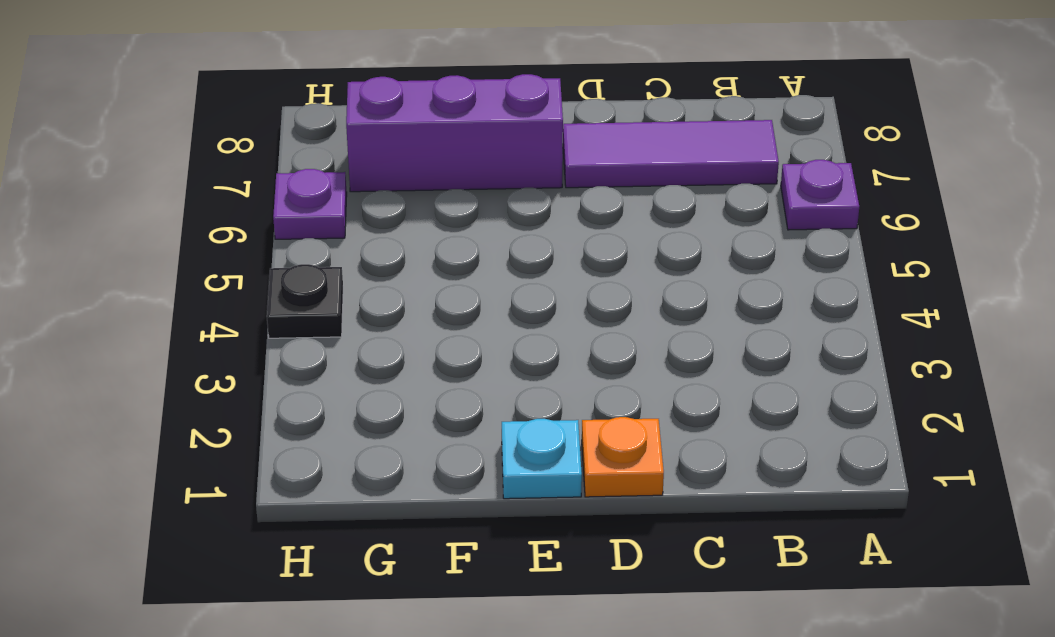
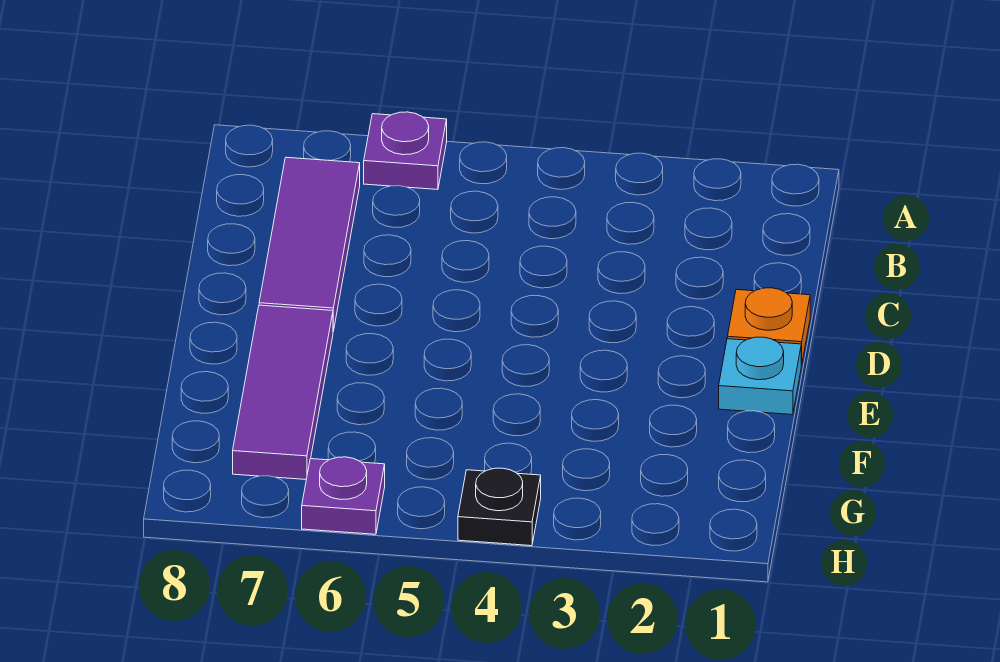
purple brick E7:G7 level 1 -> purple tile E7:G7 level 1

